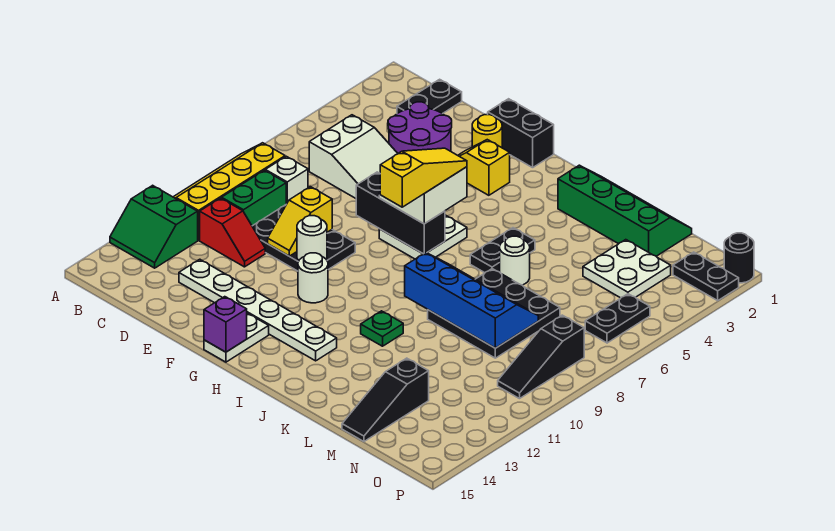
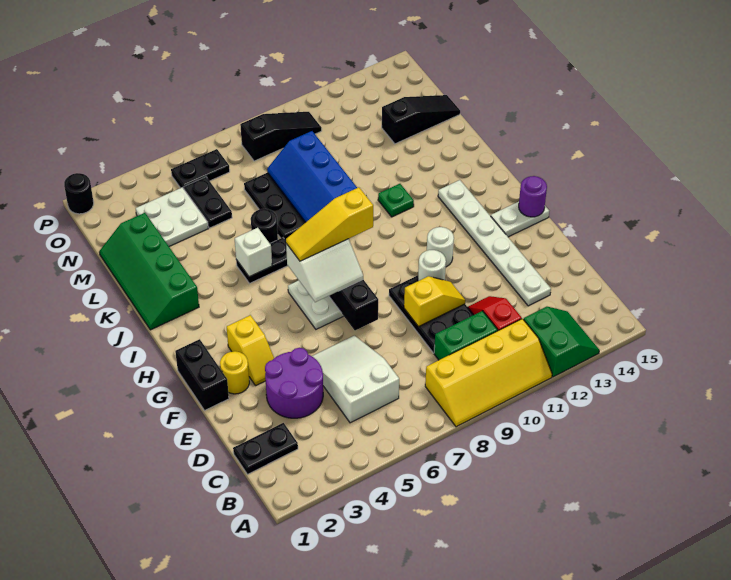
white brick C8 level 1 -> white brick J5 level 2
purple brick G15 level 2 -> purple round brick G15 level 2
white round brick K6 level 1 -> black round brick K6 level 1
black plate O2:P2 level 1 -> black plate M5:N5 level 1

